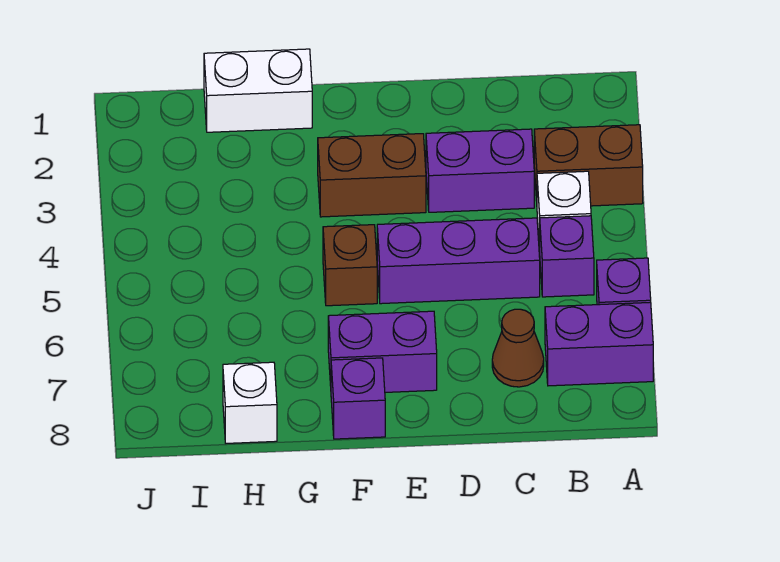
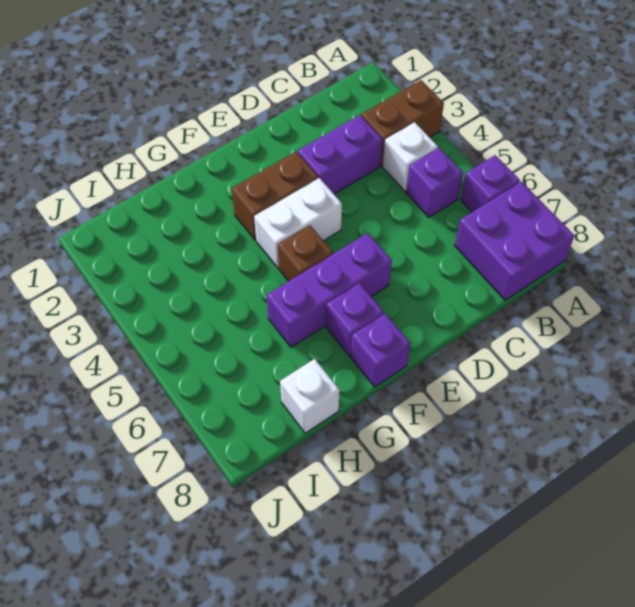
purple brick A7:B7 level 1 -> purple brick A7:B8 level 1
purple brick C5:E5 level 1 -> purple brick E6:G6 level 1
brown cone C7 level 1 -> none
purple brick E7:F7 level 1 -> purple brick F7 level 1
white brick G1:H1 level 1 -> white brick E4:F4 level 1

